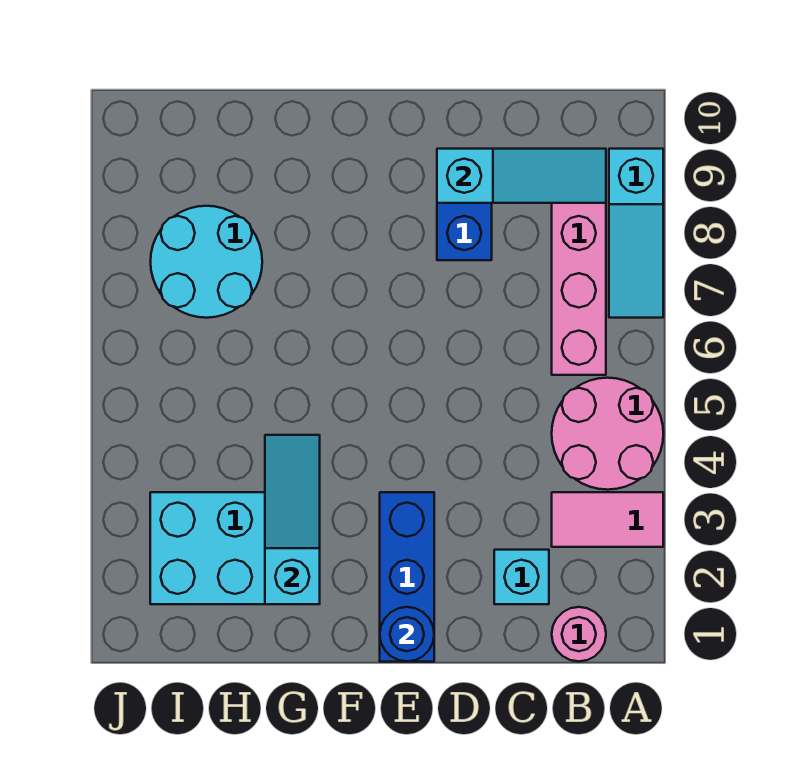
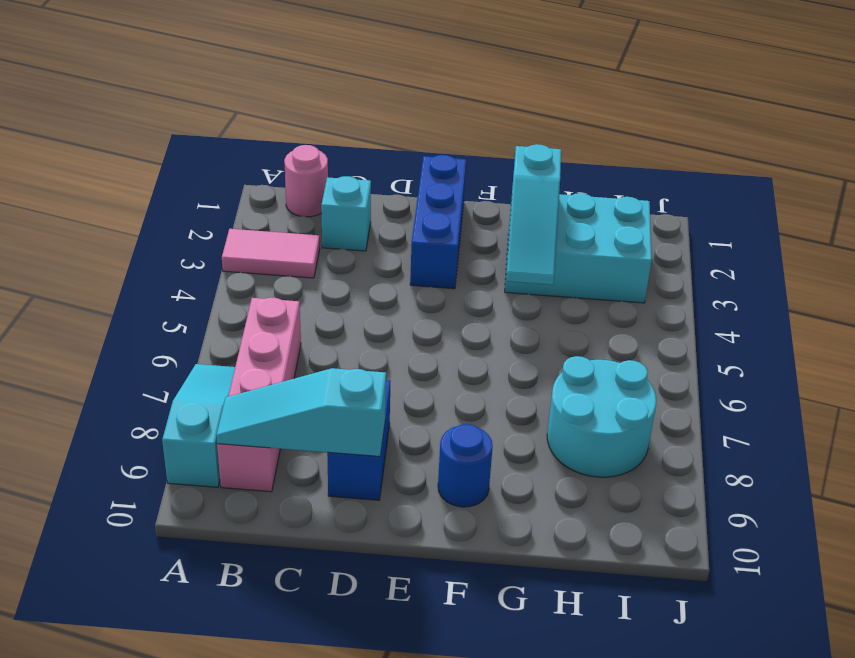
pink round brick A4:B5 level 1 -> none
blue round brick E1 level 2 -> blue round brick F9 level 1

